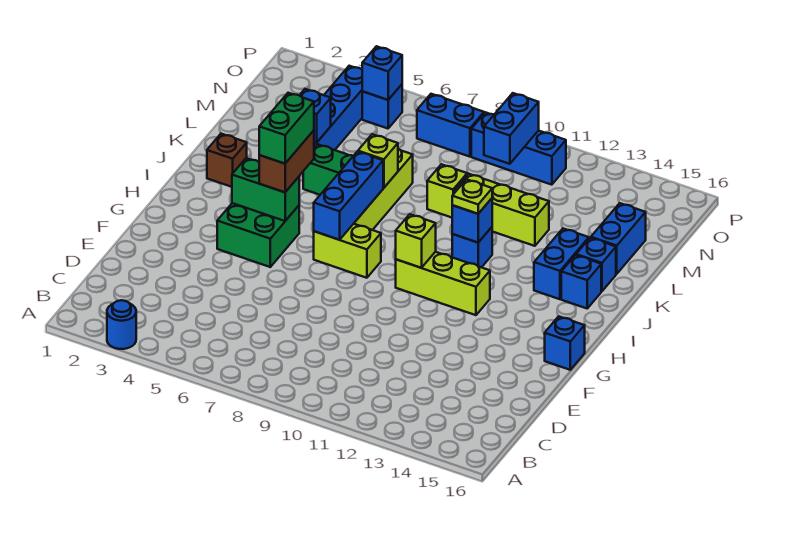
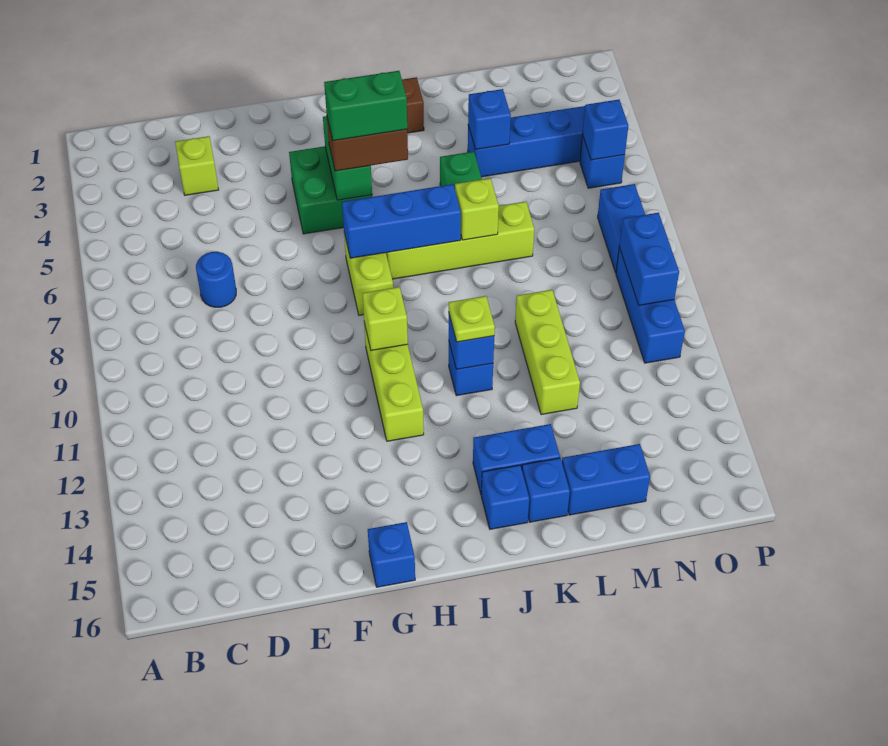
blue round brick A3 level 1 -> blue round brick D7 level 1
lime brick L9 level 1 -> lime brick D3 level 1
blue brick N10:O10 level 2 -> blue brick O9:O10 level 2

